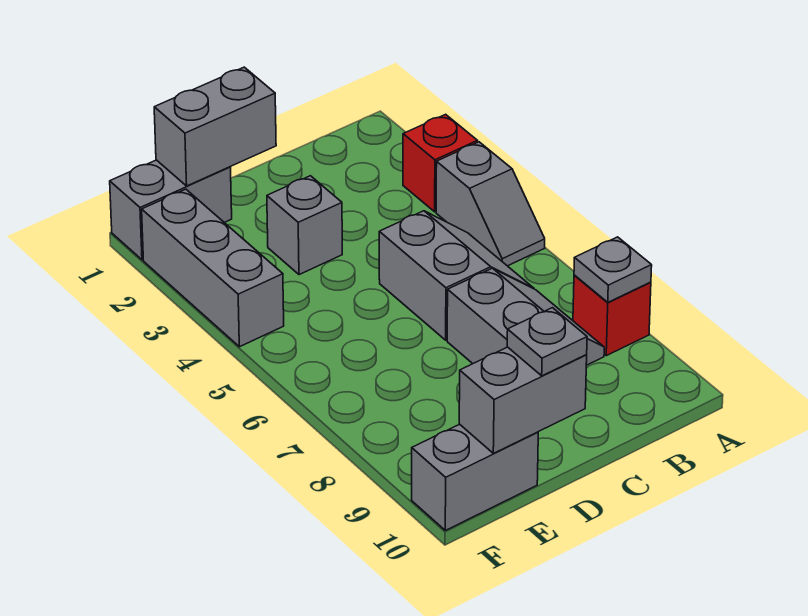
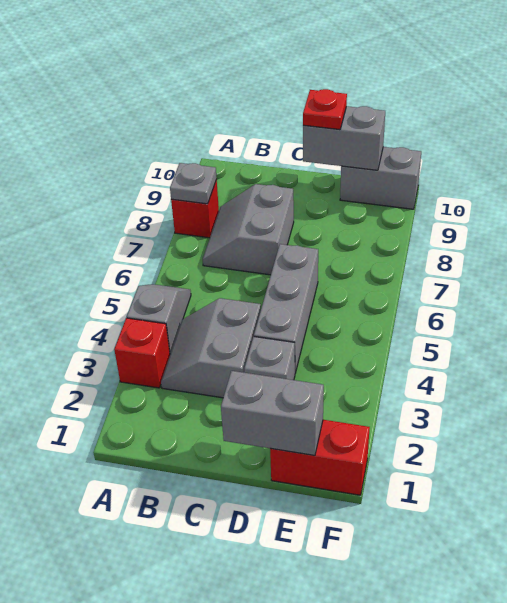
grey slope B5:C6 level 1 top C -> grey slope B3:C4 level 1 top C
grey plate D10 level 3 -> red plate D10 level 3
grey brick E1:F1 level 1 -> red brick E1:F1 level 1
grey brick F2:F4 level 1 -> grey brick D4:D6 level 1

